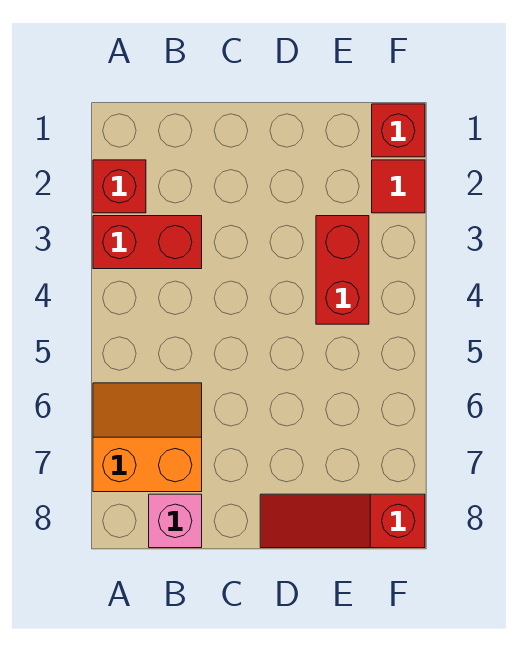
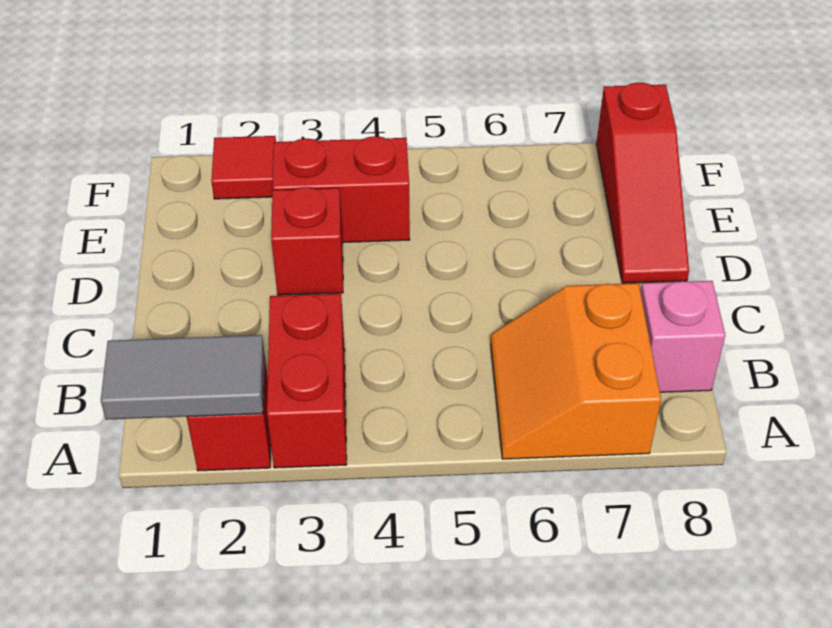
none -> grey tile A1:A2 level 2
red brick F1 level 1 -> red brick D3 level 1

